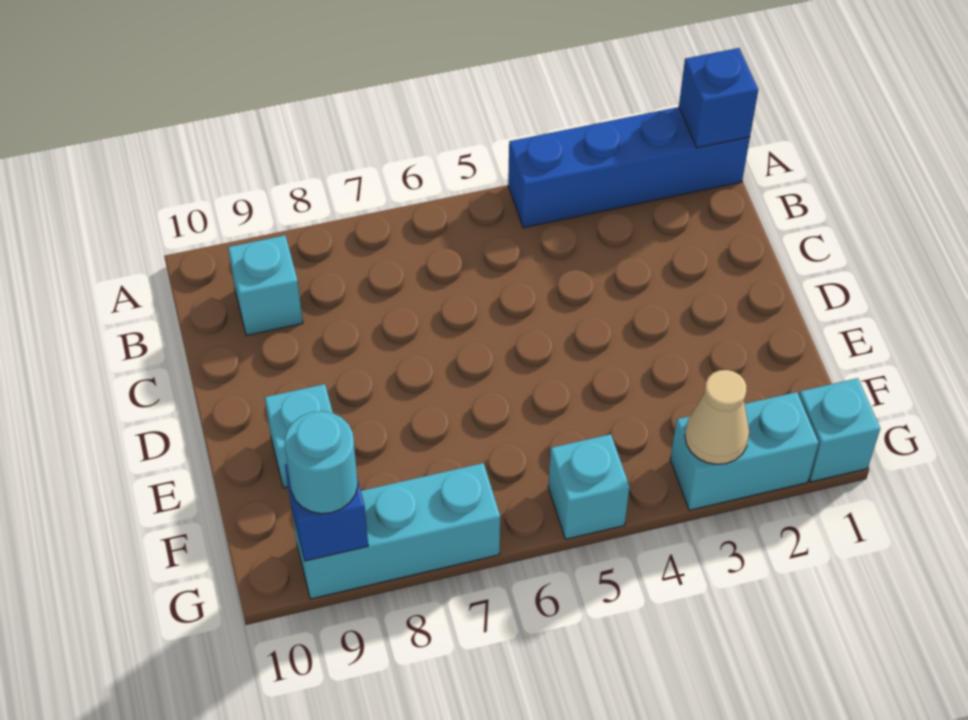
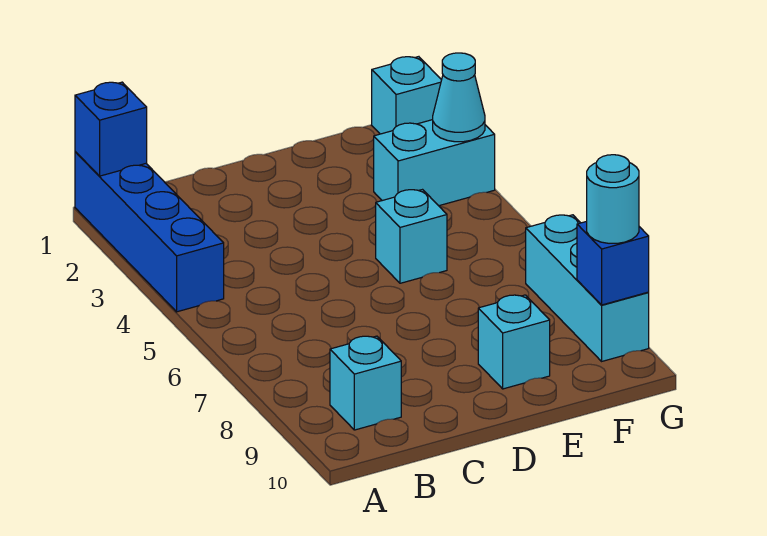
cyan brick G2:G3 level 1 -> cyan brick F3:G3 level 1
tan cone G3 level 2 -> cyan cone G3 level 2
cyan brick G5 level 1 -> cyan brick E5 level 1

